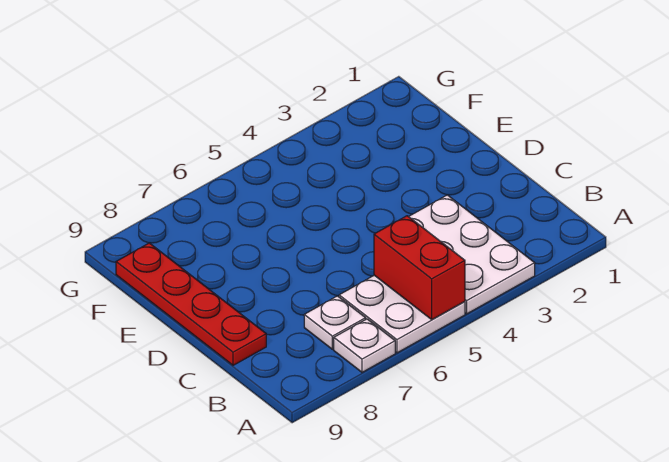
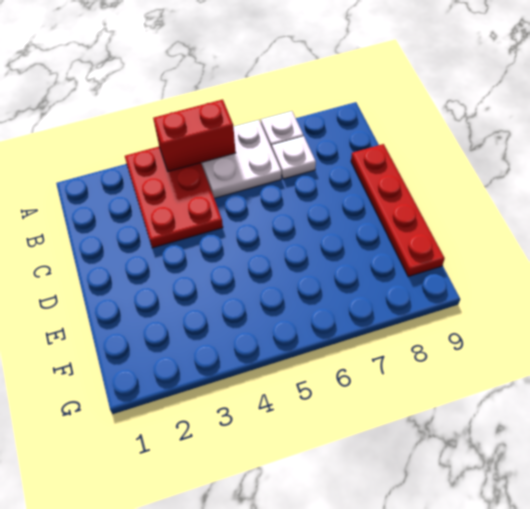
white plate A3:C4 level 1 -> red plate A3:C4 level 1
red brick A5:B5 level 2 -> red brick A4:A5 level 2

